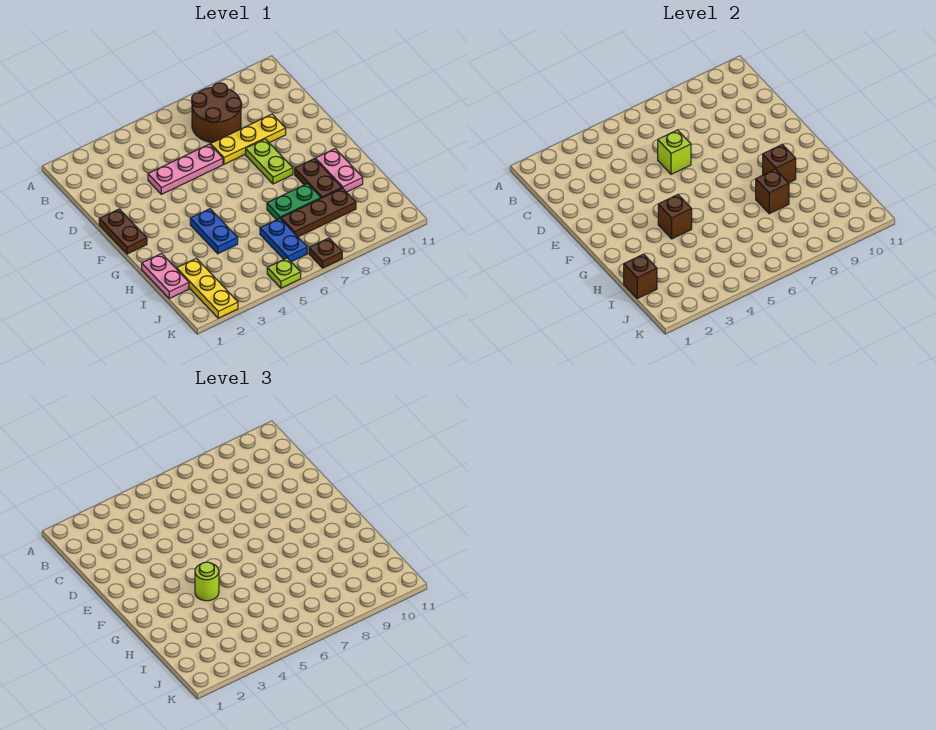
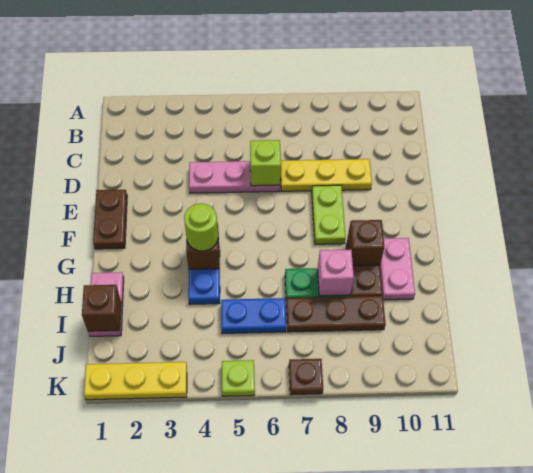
brown round brick B7:C8 level 1 -> none
brown brick H8 level 2 -> pink brick H8 level 2
yellow plate I2:K2 level 1 -> yellow plate K1:K3 level 1
blue plate I6:J6 level 1 -> blue plate I5:I6 level 1

